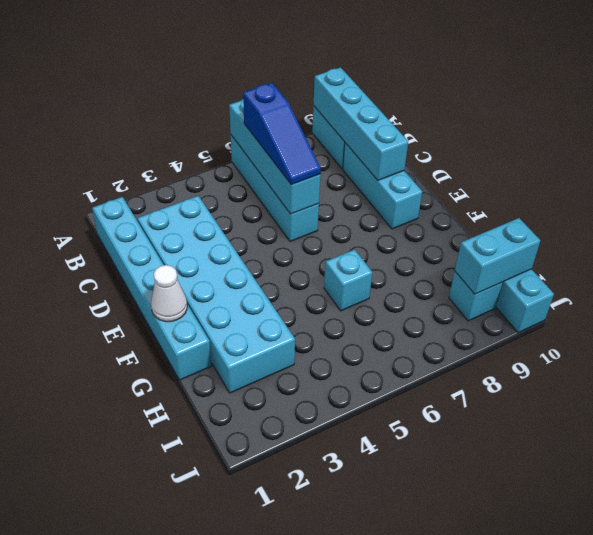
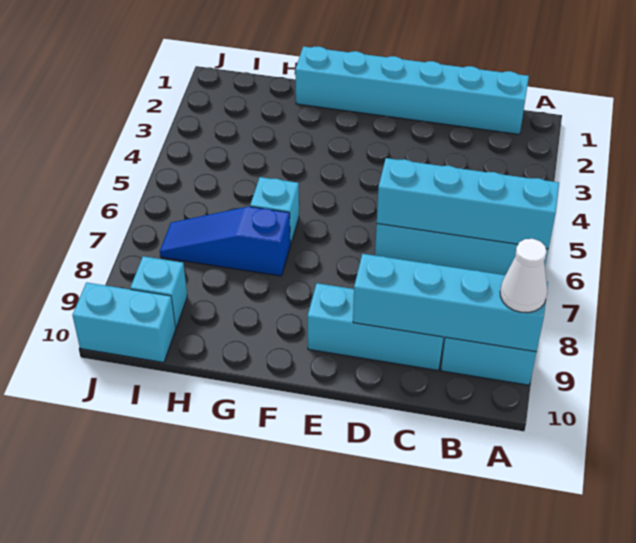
blue slope B6:D6 level 3 top B -> blue slope G7:I7 level 1 top G
cyan brick C2:H3 level 1 -> none
white cone F1 level 2 -> white cone A9 level 3
cyan brick I9:I10 level 2 -> none

